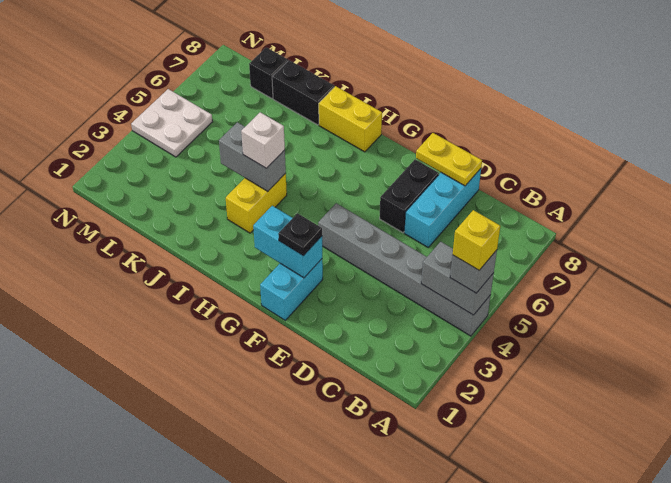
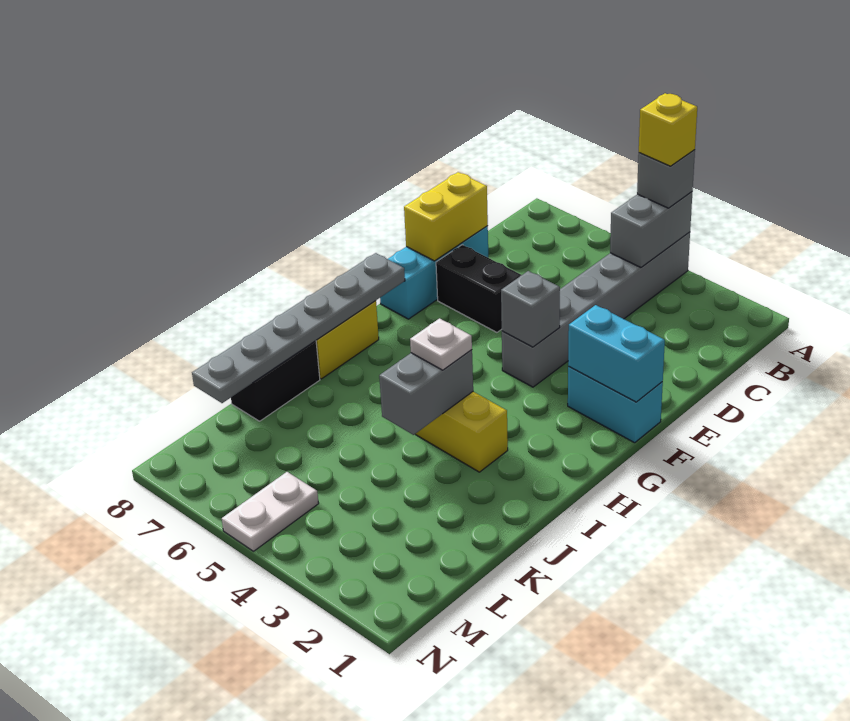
cyan brick D6:D8 level 1 -> cyan brick D8:F8 level 1
yellow plate D8:E8 level 2 -> yellow brick D8:E8 level 2
cyan brick F2:G2 level 2 -> cyan brick F1:F2 level 2
black plate F2 level 3 -> none
none -> grey brick F4 level 2
none -> grey plate G8:L8 level 2
white brick I4 level 3 -> white plate I4 level 3
black brick L8 level 1 -> none
white plate M4:N5 level 1 -> white plate M5:N5 level 1

